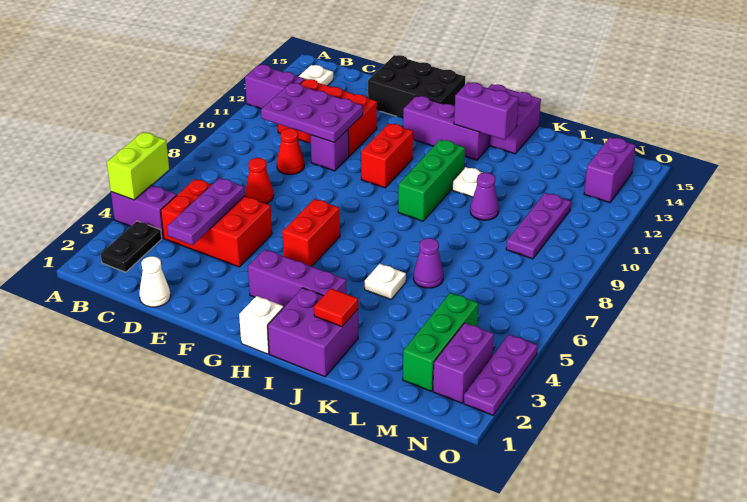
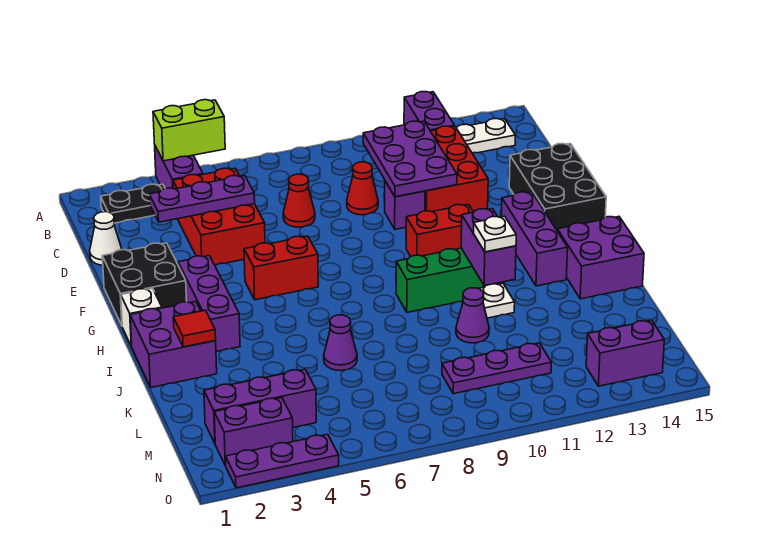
none -> black brick F1:G2 level 1
purple brick I13:J13 level 2 -> purple brick I11:J11 level 2
white plate J5 level 1 -> white plate J11 level 3
green brick M2:M4 level 1 -> purple brick M2:M4 level 1

